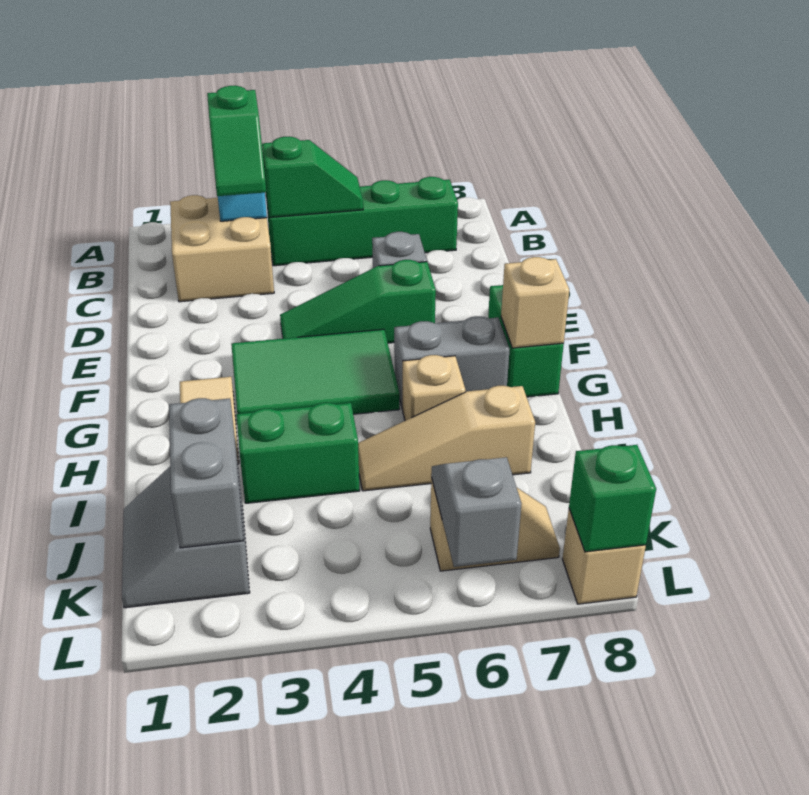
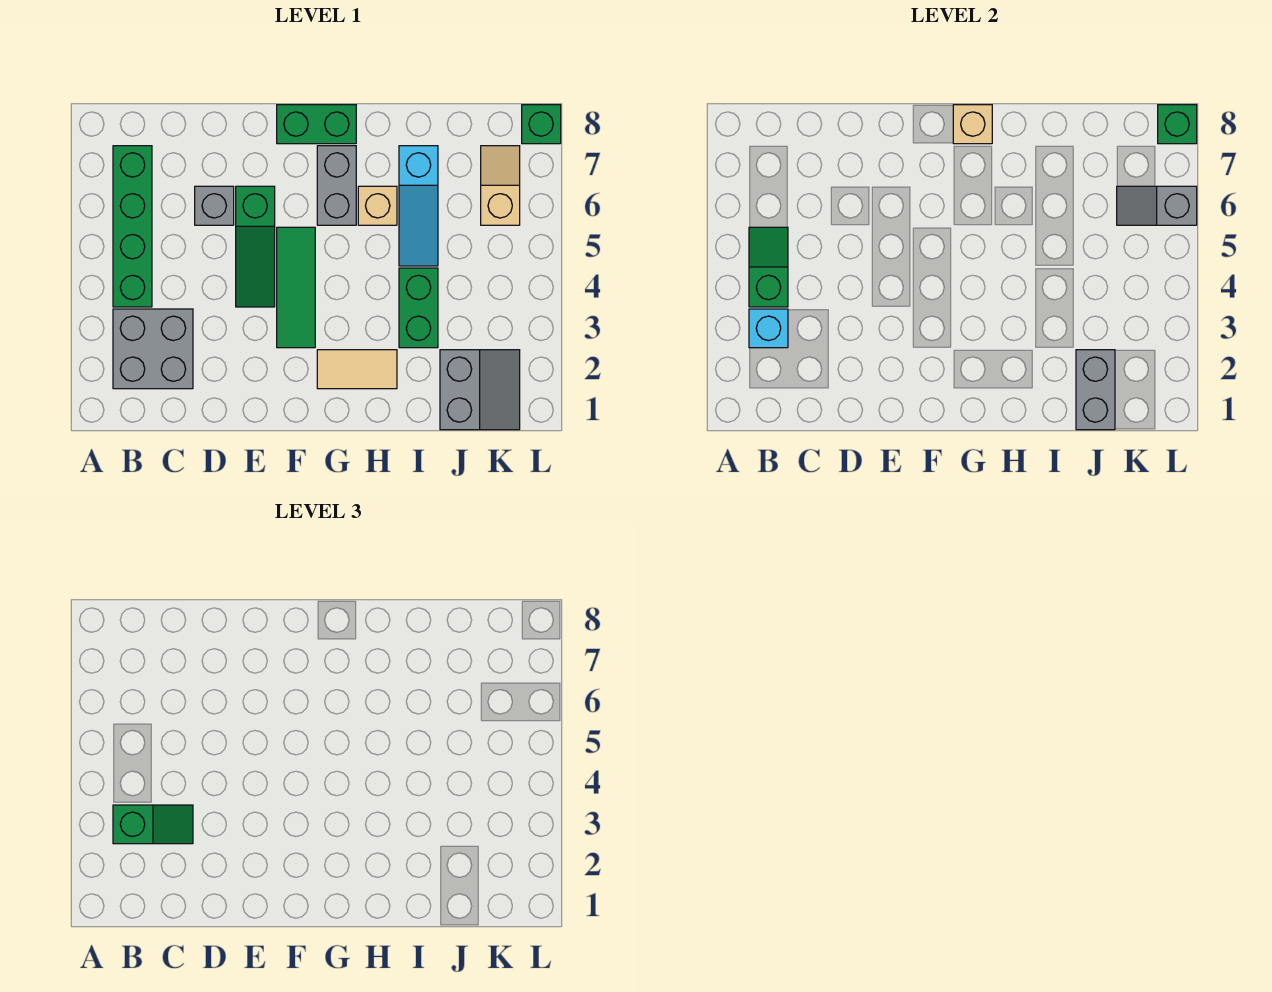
tan brick B2:C3 level 1 -> grey brick B2:C3 level 1
green tile F3:G5 level 1 -> green tile F3:F5 level 1
tan slope I5:I7 level 1 top 7 -> cyan slope I5:I7 level 1 top 7
grey slope J1:K2 level 1 top 2 -> grey slope J1:K2 level 1 top J
grey brick J2:K2 level 2 -> grey brick J1:J2 level 2
tan brick L8 level 1 -> green brick L8 level 1

